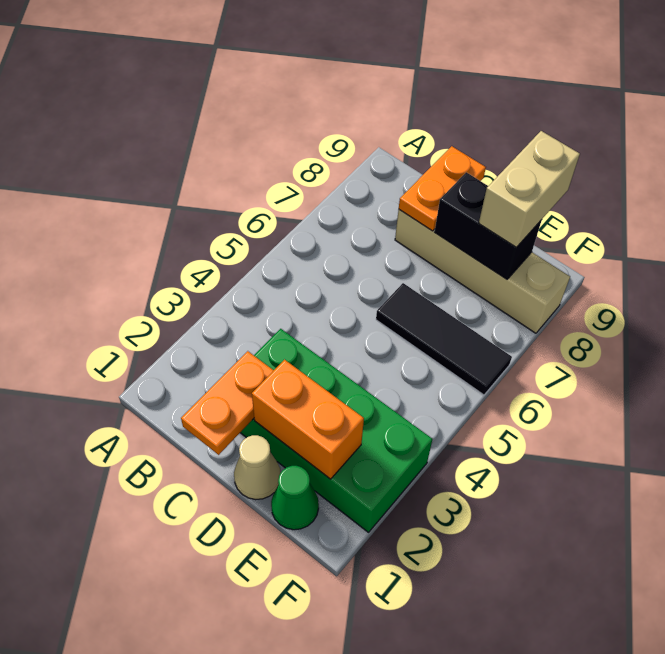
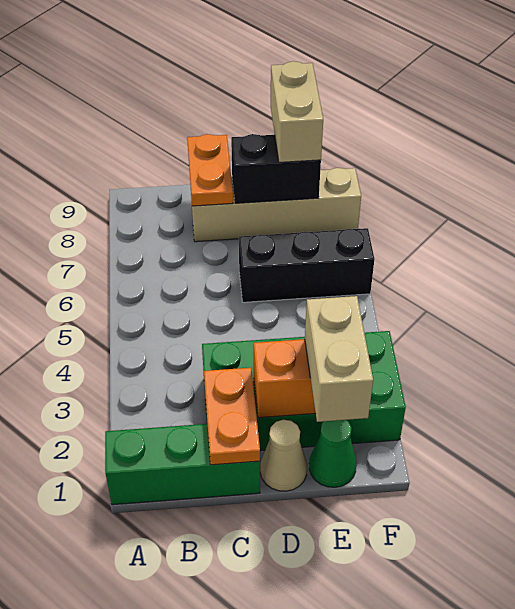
none -> green brick A1:C1 level 1
black tile D6:F6 level 1 -> black brick D6:F6 level 1
none -> tan brick E1:E2 level 3

